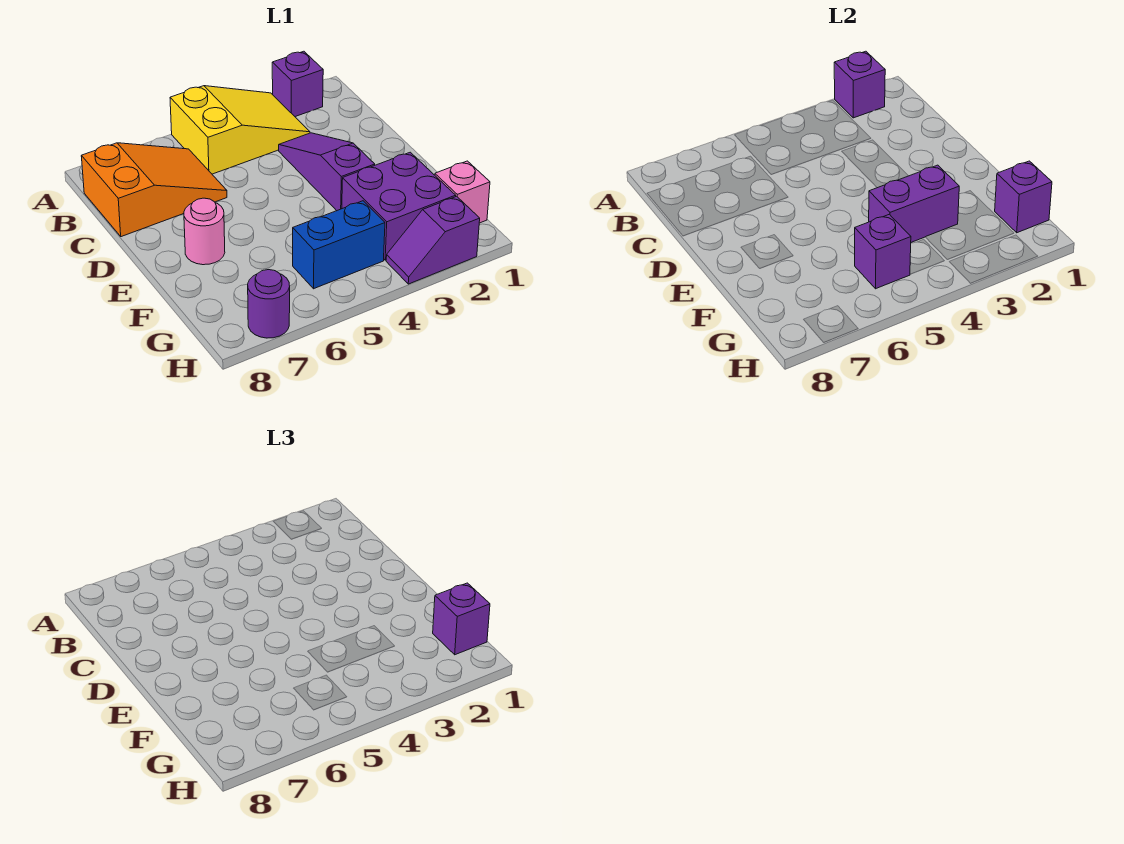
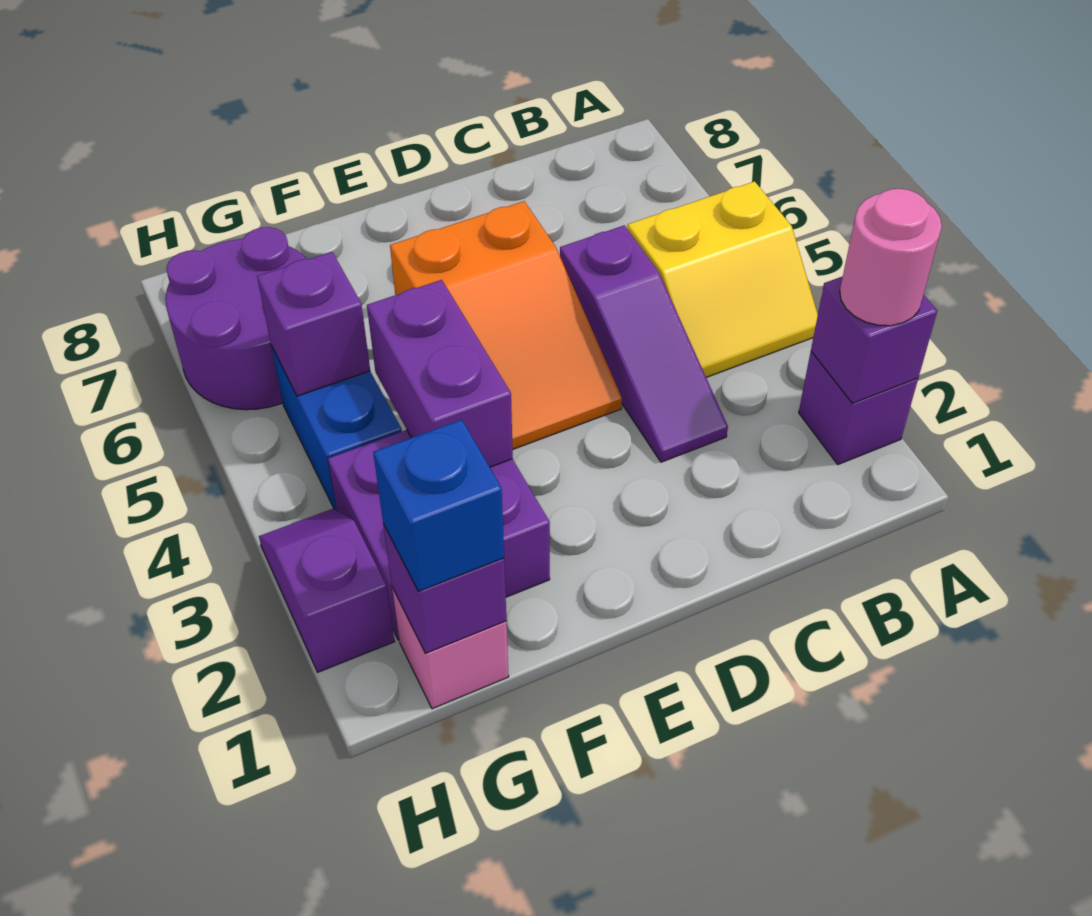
yellow slope A3:B5 level 1 top 5 -> yellow slope A4:B5 level 1 top 5
orange slope B6:C8 level 1 top 8 -> orange slope D4:E6 level 1 top 6
purple slope C3:E3 level 1 top E -> purple slope C3:C5 level 1 top 5
pink round brick E7 level 1 -> pink round brick A2 level 3
purple brick G1 level 3 -> blue brick G1 level 3
purple round brick H7 level 1 -> purple round brick G6:H7 level 1

